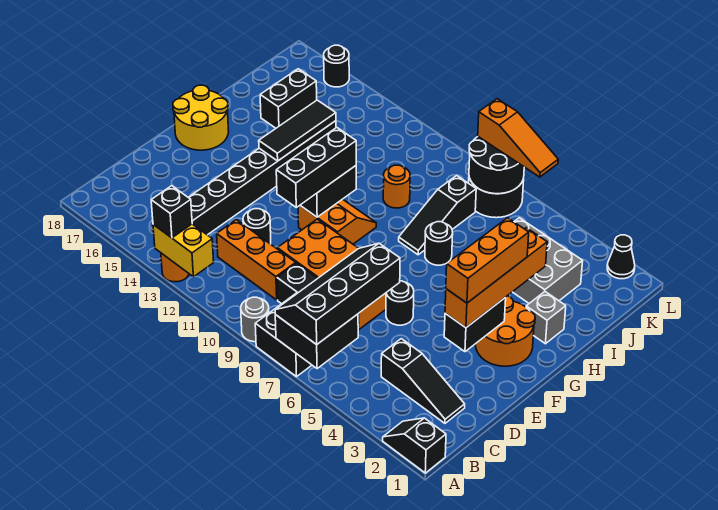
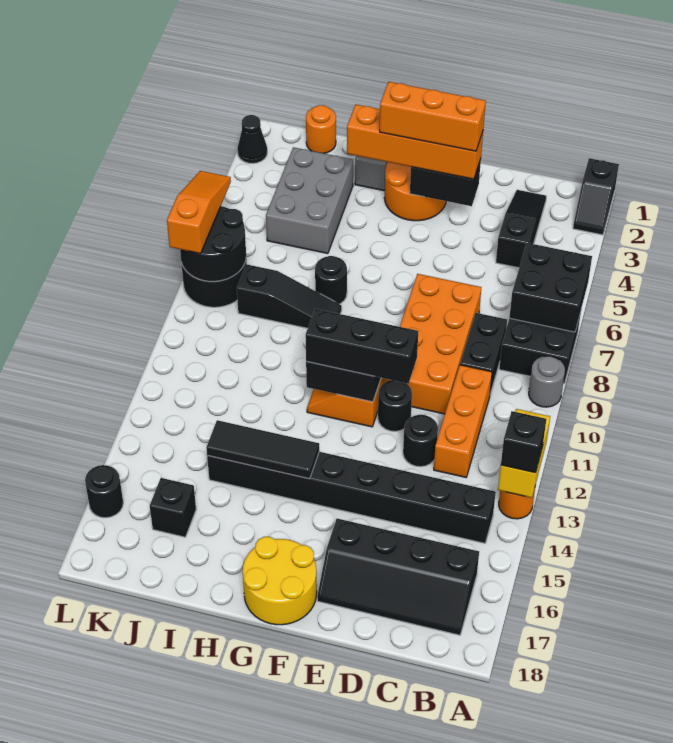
black slope A6:D7 level 3 top 6 -> black slope B16:E17 level 1 top 16
black round brick E6 level 1 -> black round brick E11 level 1
orange round brick I10 level 1 -> orange round brick J1 level 1
black brick I16:J16 level 1 -> black brick J16 level 1

